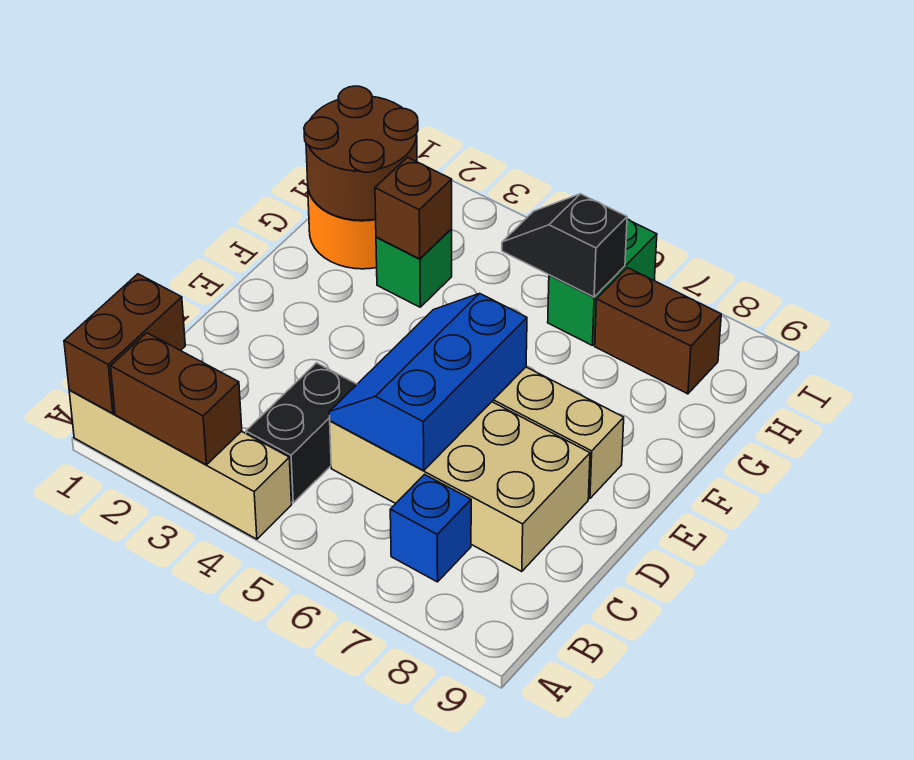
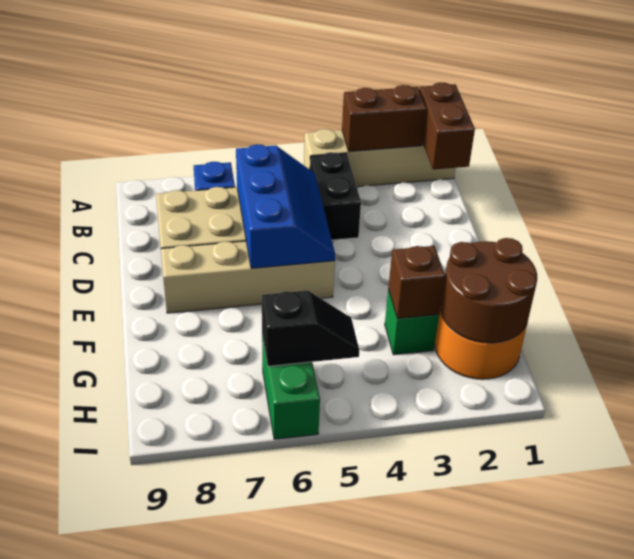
brown brick H7:H8 level 1 -> none

